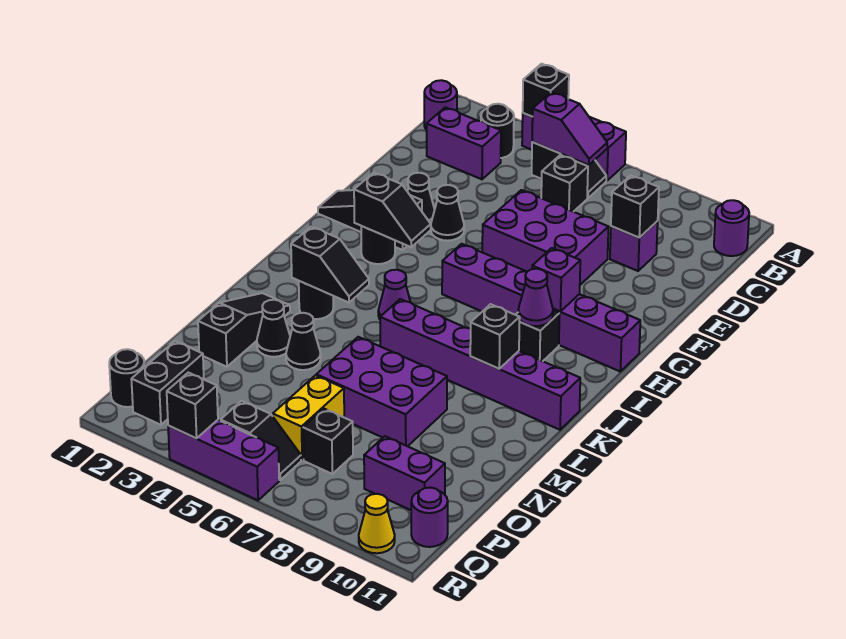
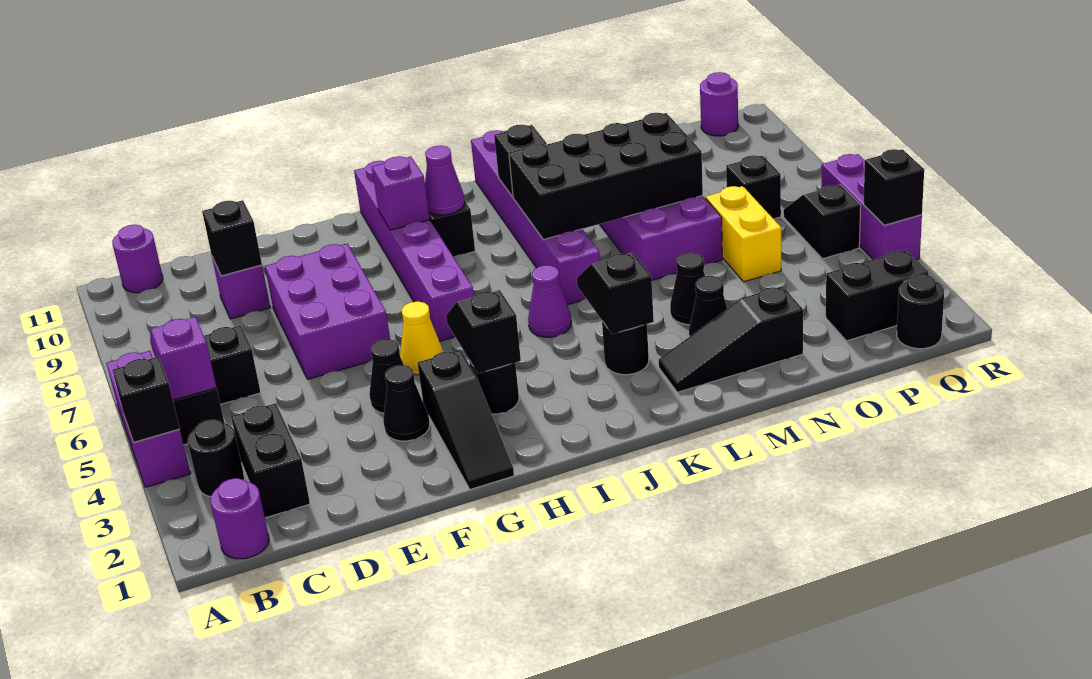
purple brick C2:C3 level 1 -> black brick C2:C3 level 1
none -> black brick K7:N8 level 2
yellow brick O6:P6 level 1 -> yellow brick O5:O6 level 1
purple brick P9:P10 level 1 -> none
yellow cone R10 level 1 -> yellow cone G5 level 1

